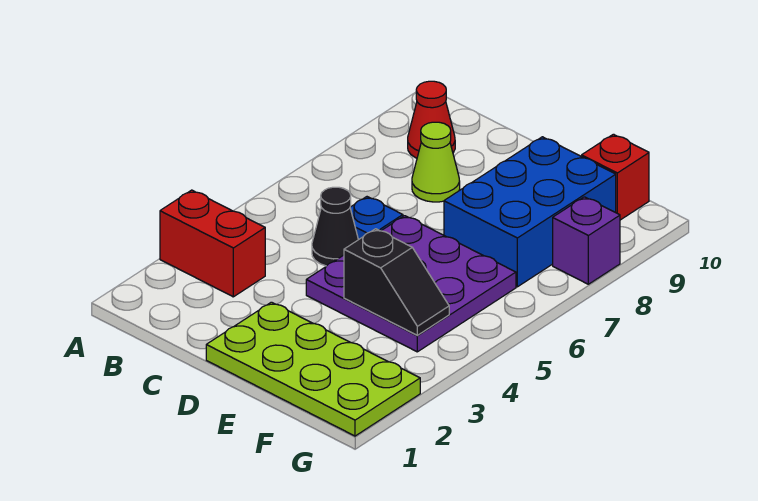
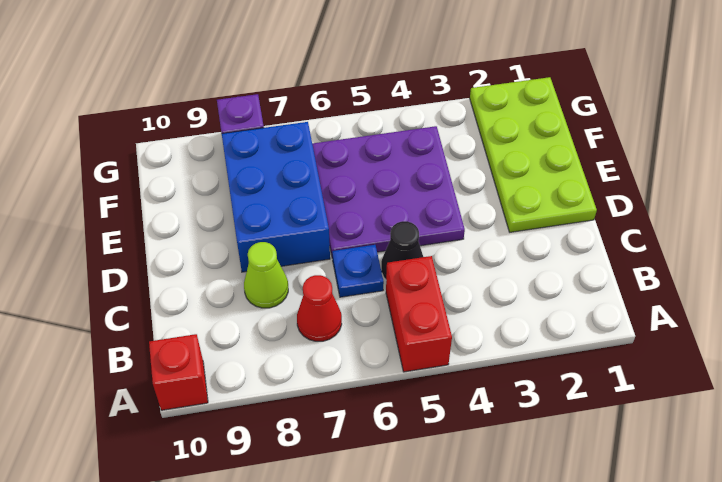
red brick A3:B3 level 1 -> red brick A5:B5 level 1
red cone B9 level 1 -> red cone B7 level 1
black slope E4:F4 level 2 top E -> none
blue brick E7:F9 level 1 -> blue brick D7:F8 level 1
red brick F10 level 1 -> red brick A10 level 1

